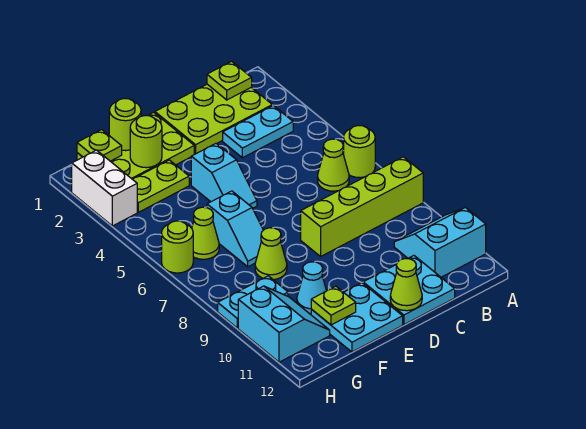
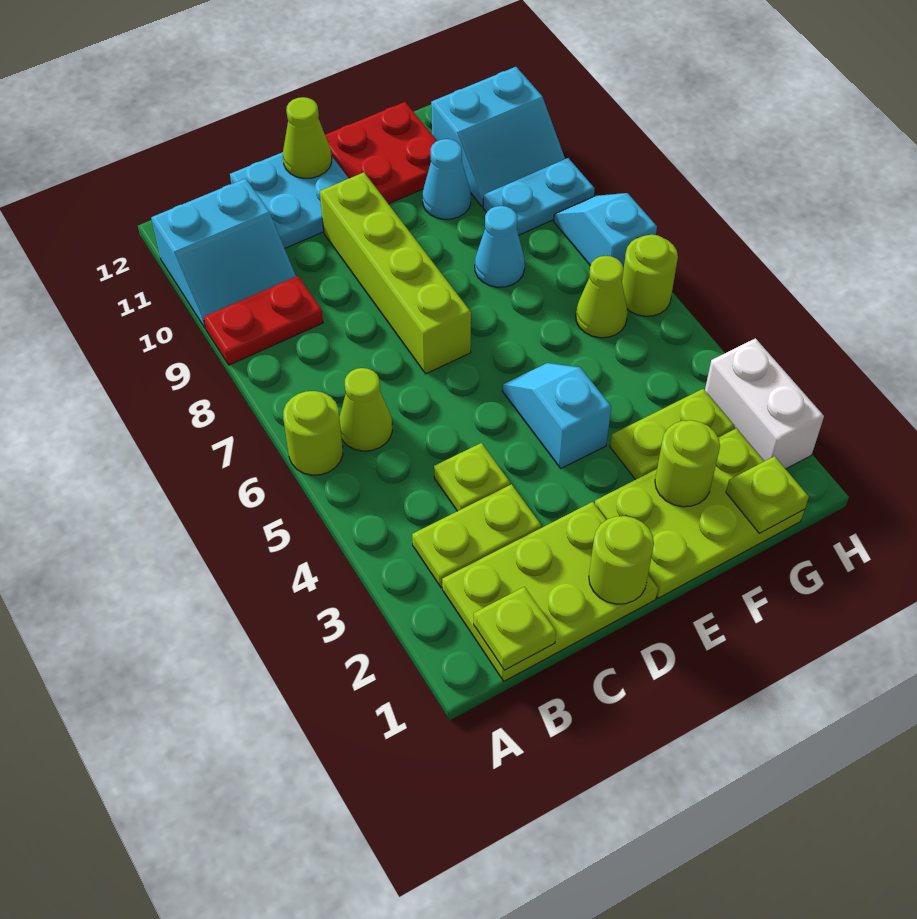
lime brick A8:D8 level 1 -> lime brick D7:D10 level 1
none -> red plate A9:B9 level 1
cyan plate B3:C3 level 1 -> lime plate B3:C3 level 1
cyan plate E11:F12 level 1 -> red plate E11:F12 level 1
lime round brick F1 level 2 -> lime round brick D1 level 2
cyan slope F6:F7 level 1 top 6 -> cyan slope H7:H8 level 1 top 7
lime cone F8 level 1 -> cyan cone F8 level 1
lime plate F11 level 2 -> lime plate C4 level 1
cyan slope G10:H11 level 1 top H -> cyan slope G10:H11 level 1 top 11

